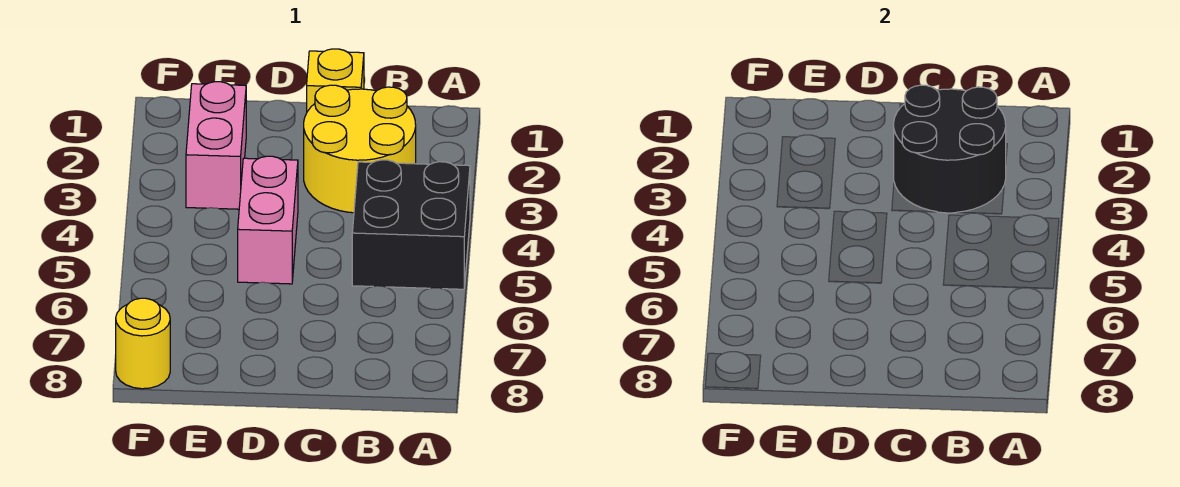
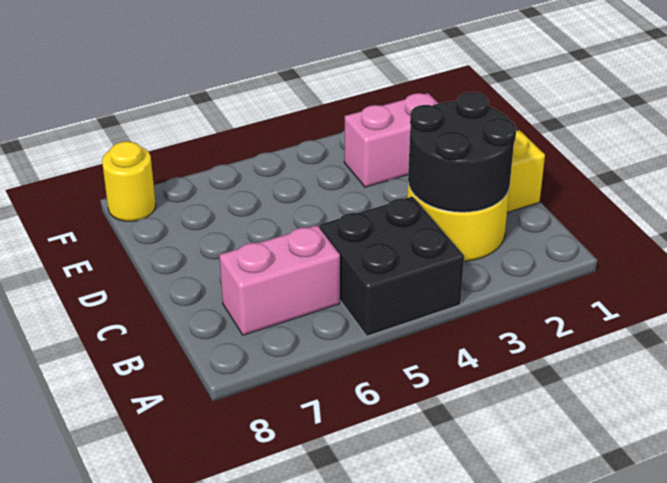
pink brick D4:D5 level 1 -> pink brick B6:B7 level 1

